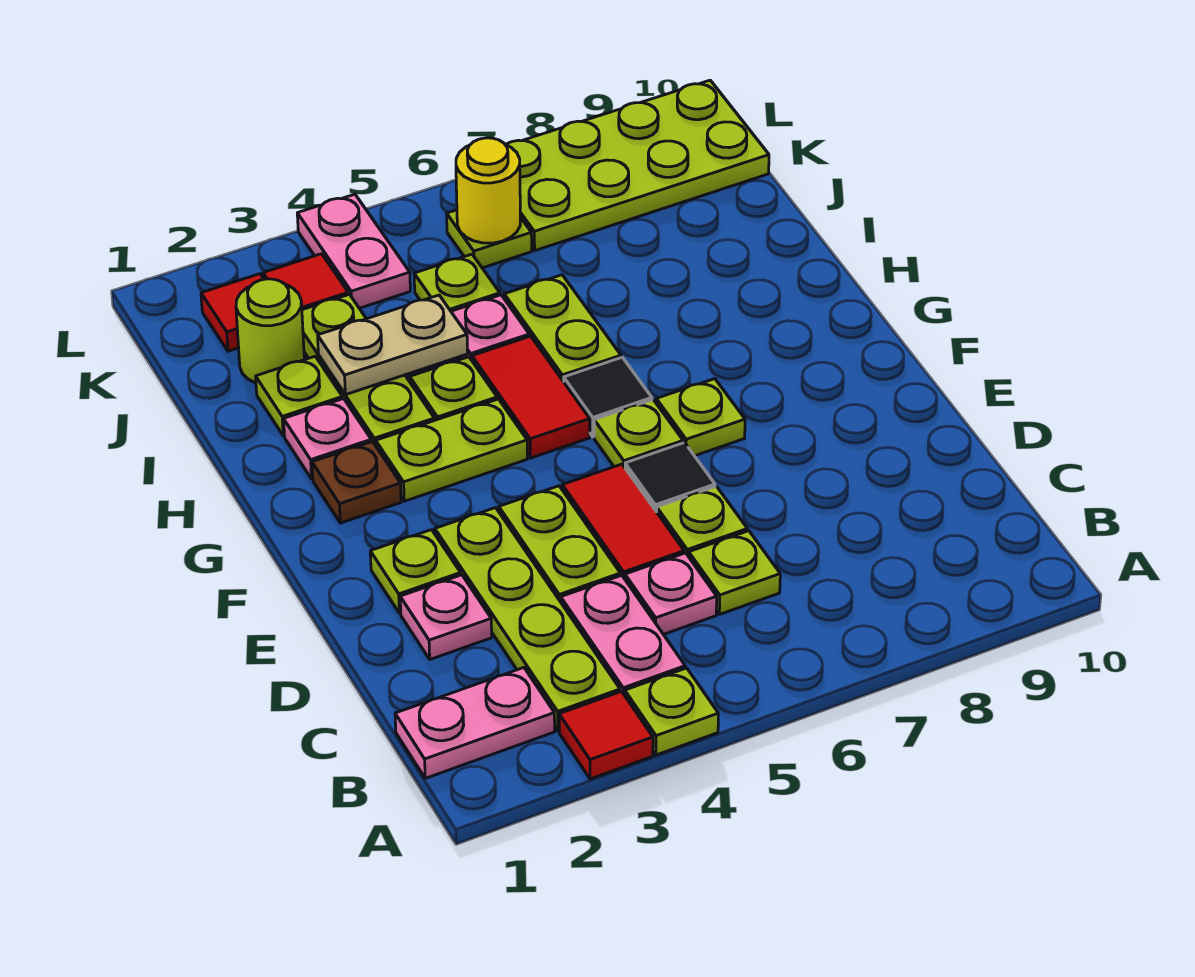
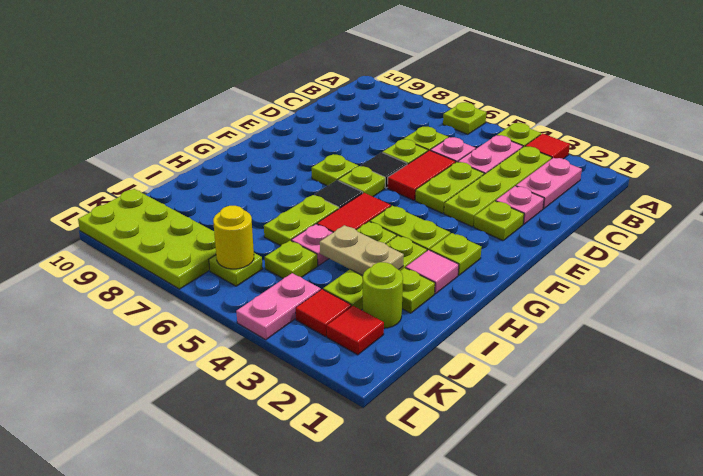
none -> lime plate A6 level 1
pink plate B1:B2 level 1 -> pink plate B2:C2 level 1
brown plate G2 level 1 -> lime plate G2 level 1
pink plate H2 level 1 -> pink tile H2 level 1

